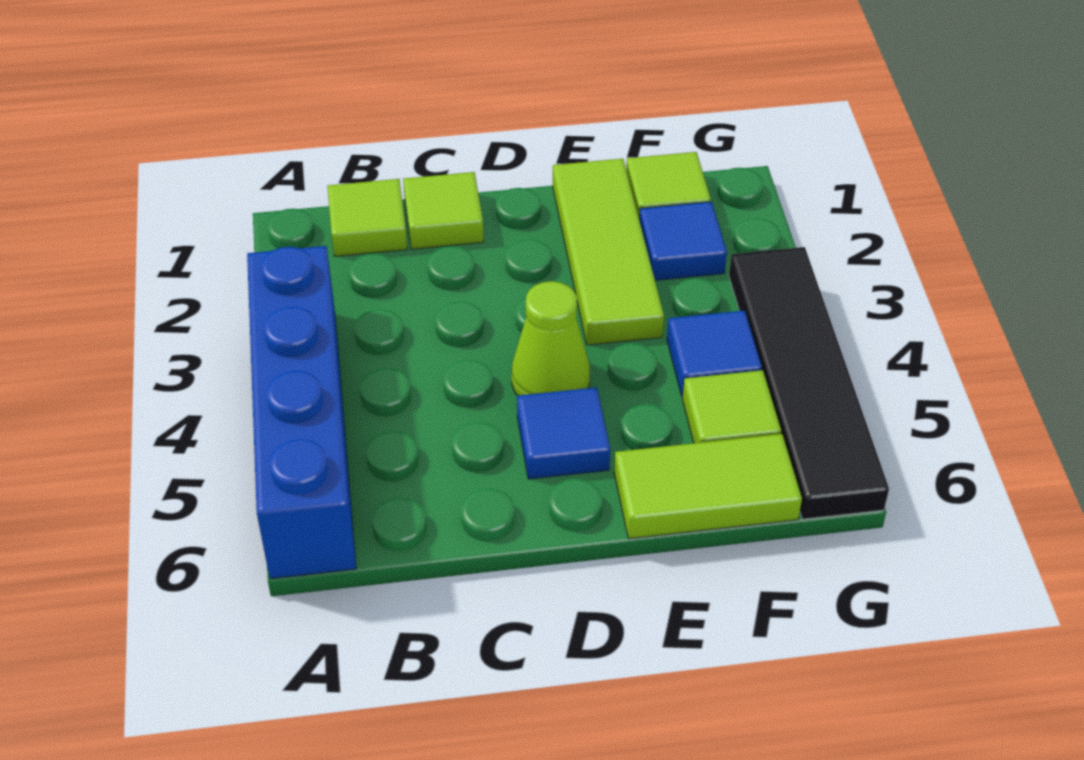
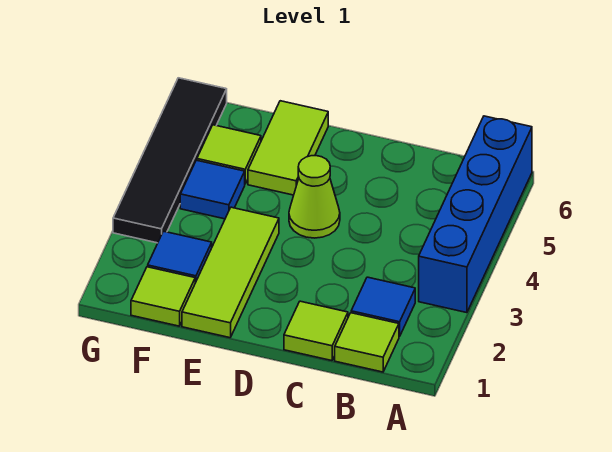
blue tile D5 level 1 -> blue tile B2 level 1
lime tile E6:F6 level 1 -> lime tile E5:E6 level 1

